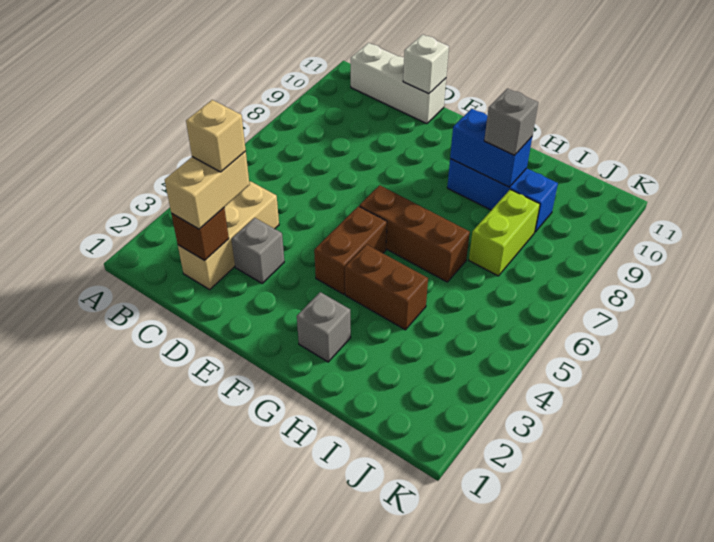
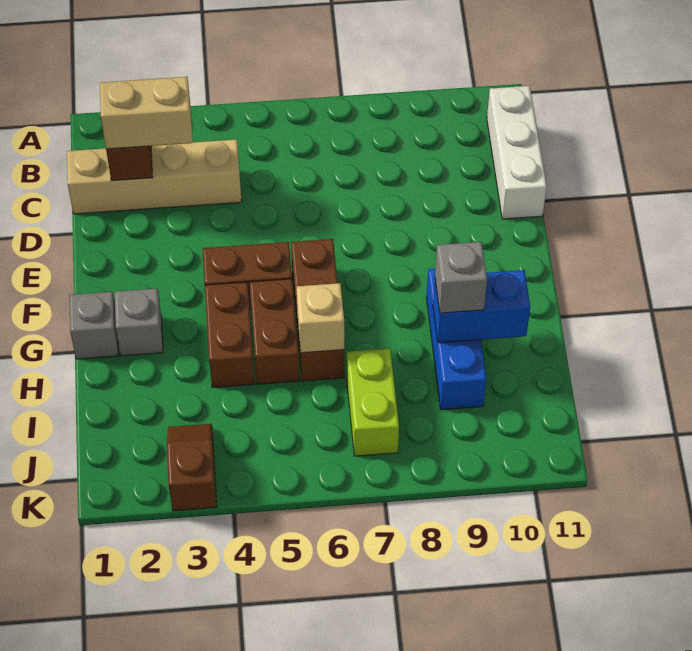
tan brick C2:C4 level 1 -> tan brick C1:C4 level 1
tan brick C3 level 4 -> tan brick H6 level 2
grey brick D3 level 1 -> grey brick G1 level 1
white brick D11 level 2 -> none
none -> brown brick G5:H5 level 1
blue brick G9:H9 level 2 -> blue brick H9:H10 level 2
lime brick I7:I8 level 1 -> lime brick I7:J7 level 1
none -> brown slope J3:K3 level 1 top K

